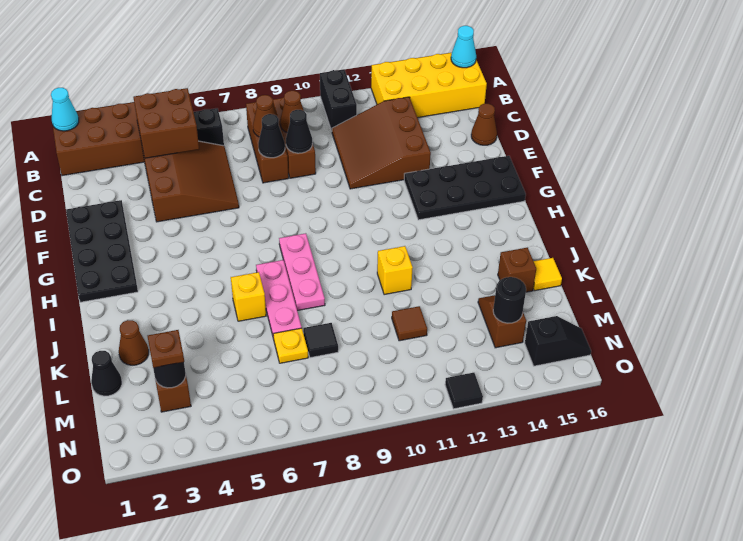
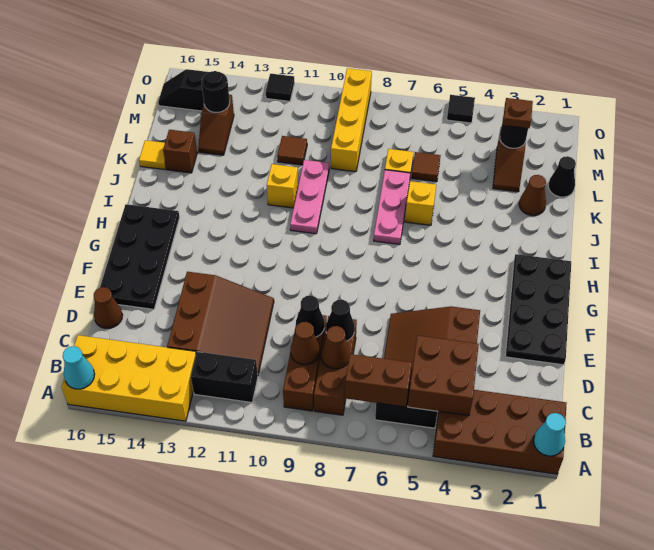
black brick A11:B11 level 1 -> black brick B11:B12 level 1
none -> brown brick B6:B7 level 2
black plate F13:G16 level 1 -> black plate E15:H16 level 1
pink plate H8:J8 level 1 -> pink plate I10:K10 level 1
none -> brown tile L6 level 1
black tile L8 level 1 -> black tile O5 level 1
none -> yellow brick L9:O9 level 1

